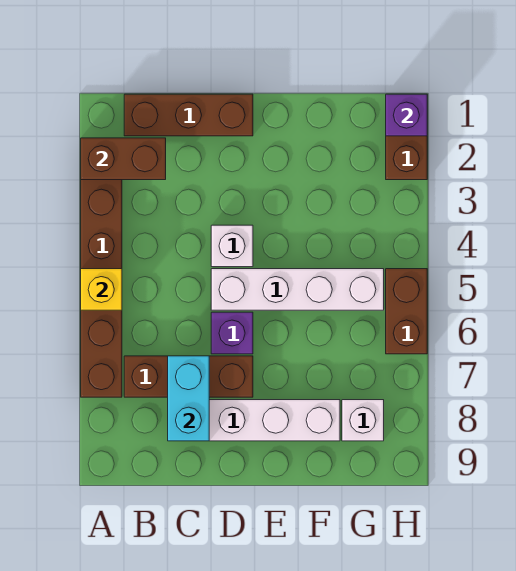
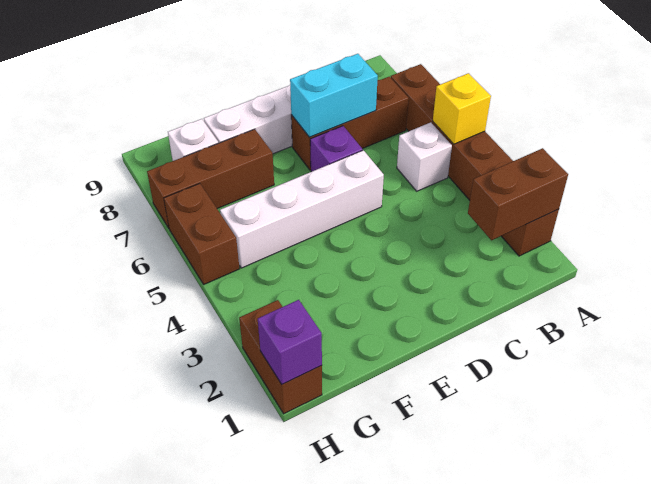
brown brick B1:D1 level 1 -> brown brick F7:H7 level 1
cyan brick C7:C8 level 2 -> cyan brick C7:D7 level 2
white brick D4 level 1 -> white brick B5 level 1

